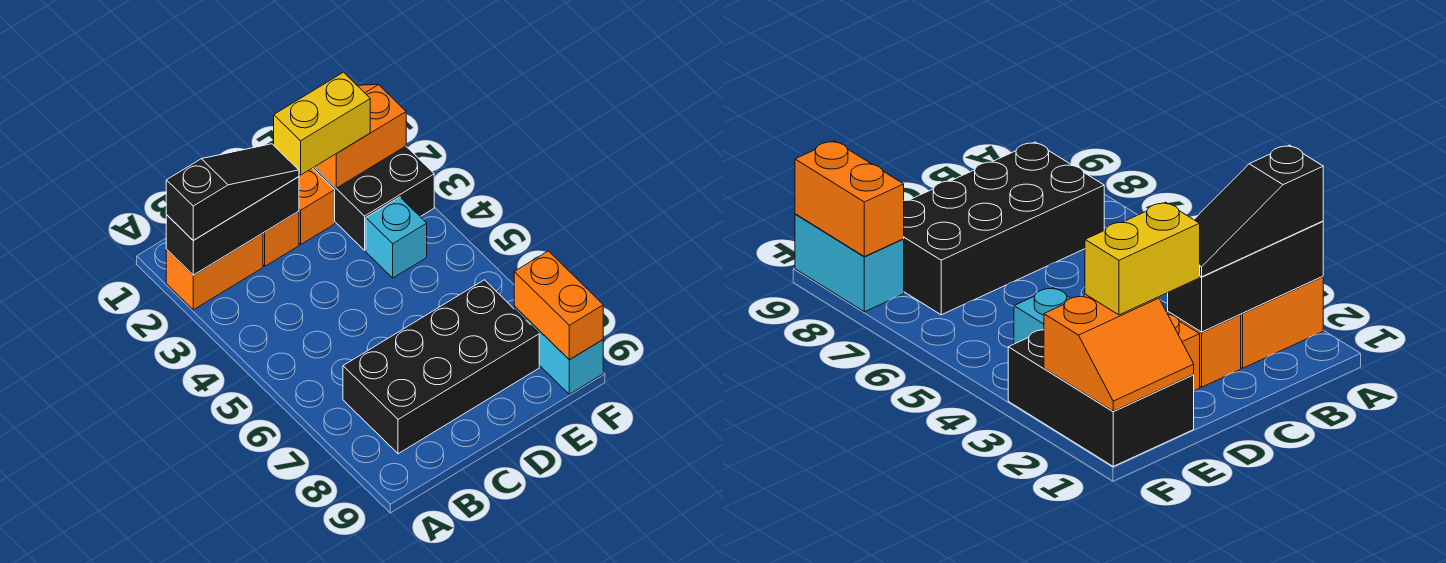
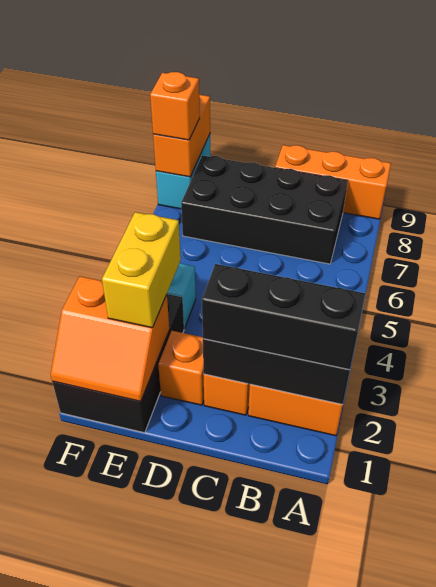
black slope A2:C2 level 3 top A -> black brick A2:C2 level 3
none -> orange brick A9:C9 level 1
yellow brick D2:E2 level 3 -> yellow brick E2:E3 level 3
none -> orange brick F8 level 3

